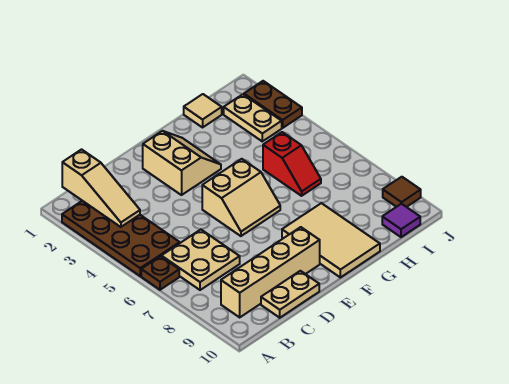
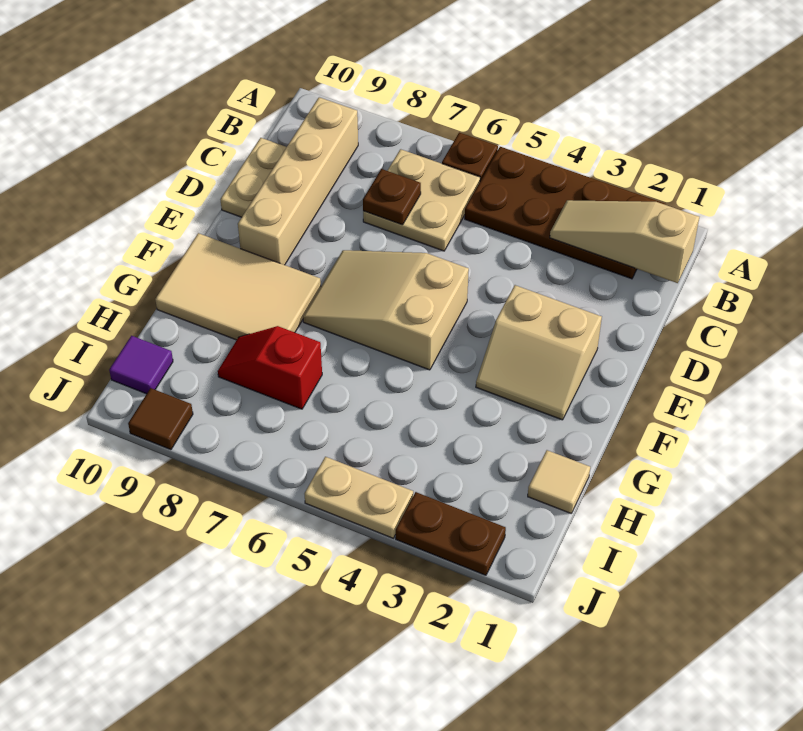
none -> brown plate C7 level 2
tan slope E5:F6 level 1 top 5 -> tan slope E5:F7 level 1 top 5
red slope H5:H6 level 1 top 5 -> red slope H7:H8 level 1 top 7
tan plate I2:I3 level 1 -> tan plate J4:J5 level 1

